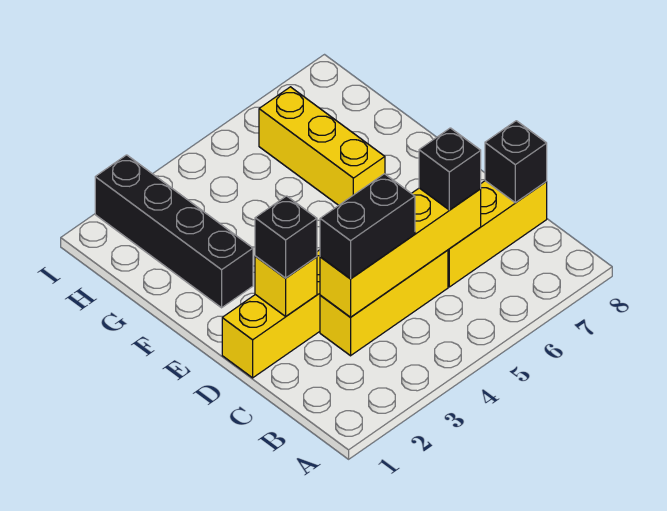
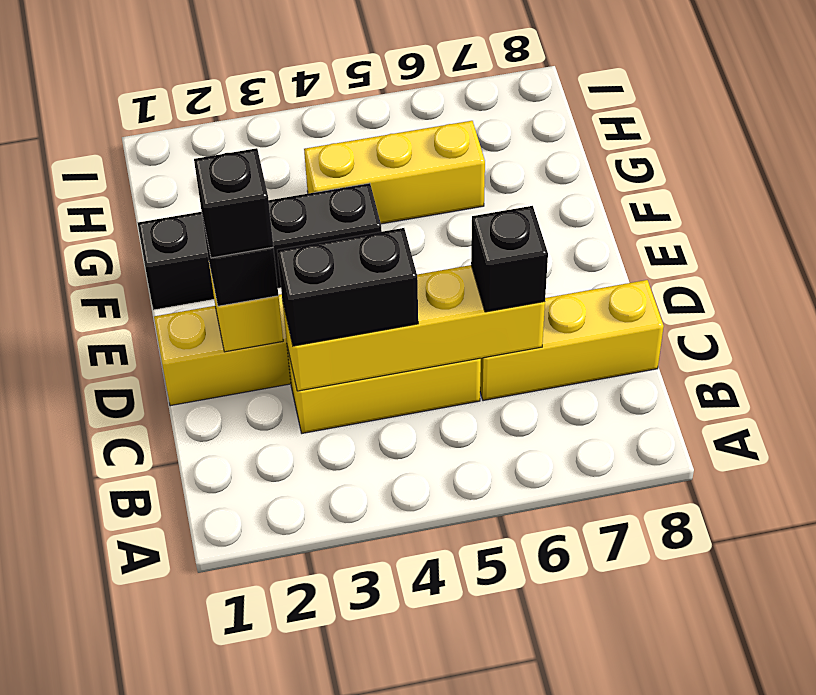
black brick C8 level 2 -> black brick D2 level 4
black brick F2:I2 level 1 -> black brick F1:F4 level 1
yellow brick F6:H6 level 1 -> yellow brick G4:G6 level 1

